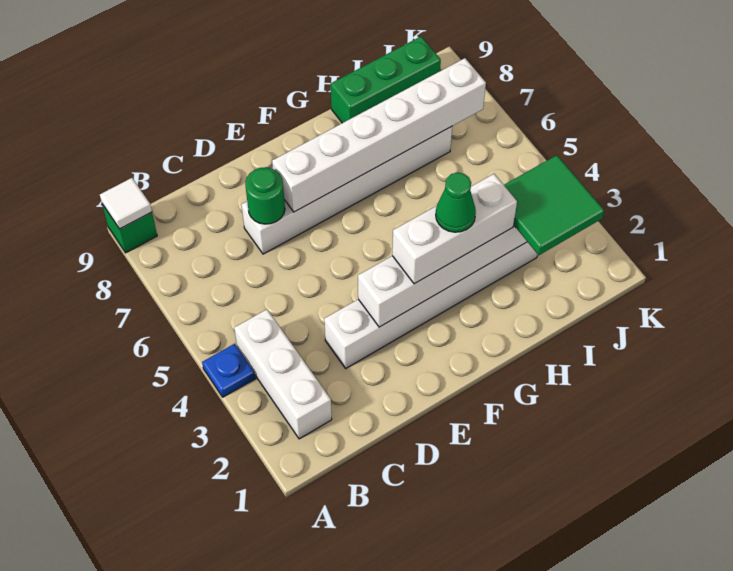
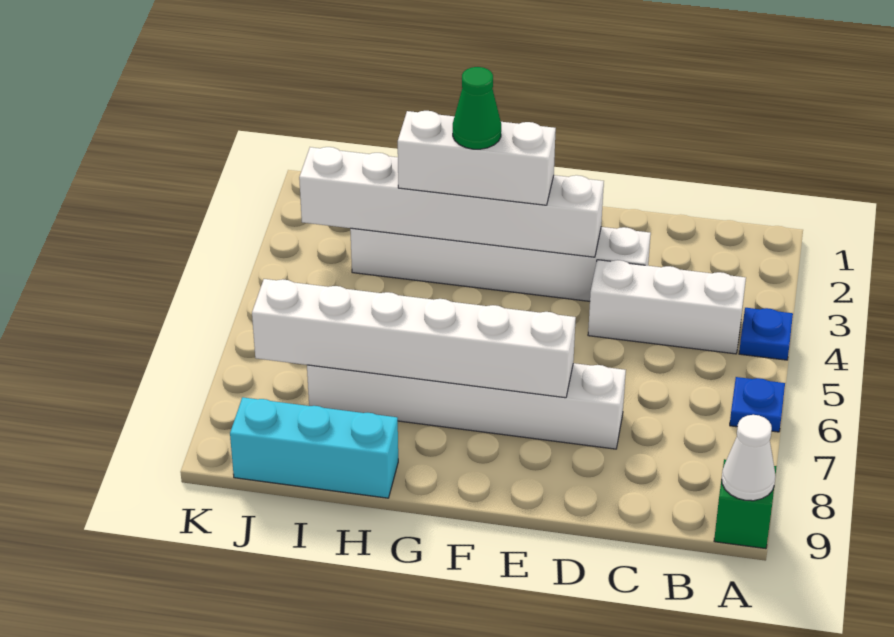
none -> blue plate A6 level 1
white tile A9 level 2 -> white cone A9 level 2
white brick B2:B4 level 1 -> white brick B4:D4 level 1
green round brick D7 level 2 -> none
green brick H9:J9 level 1 -> cyan brick H9:J9 level 1
green tile I2:J3 level 3 -> none

